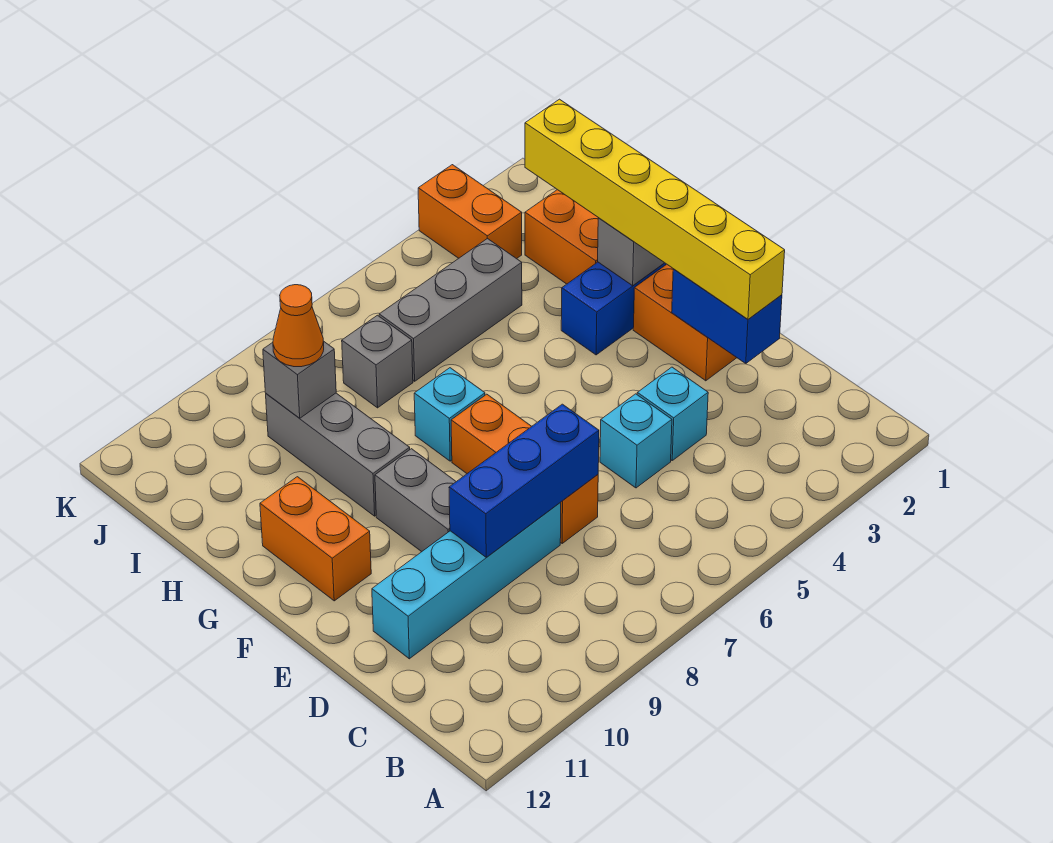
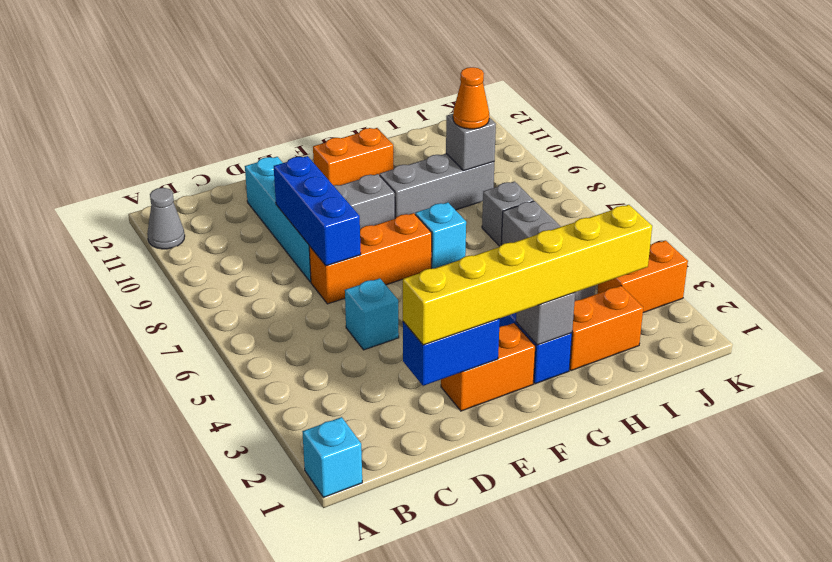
none -> grey cone A11 level 1
cyan brick D4 level 1 -> cyan brick A1 level 1

